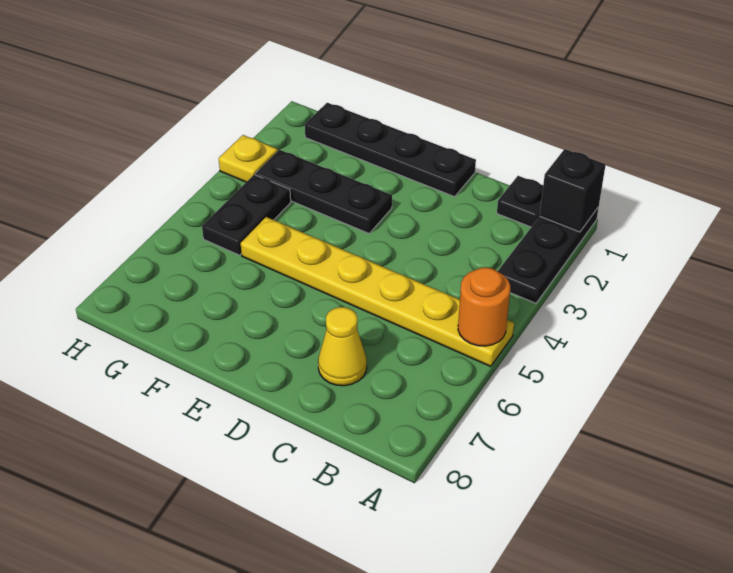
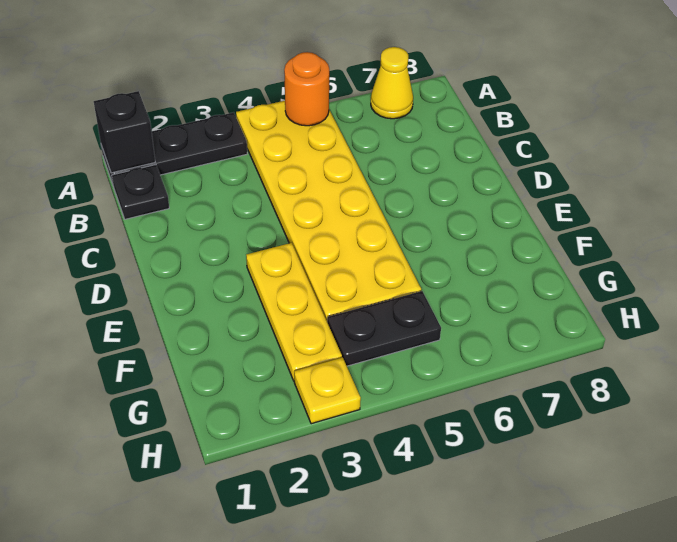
yellow plate A5:F5 level 1 -> yellow plate A4:F5 level 1
yellow cone C7 level 1 -> yellow cone A7 level 1
black plate D1:G1 level 1 -> none
black plate E3:G3 level 1 -> yellow plate E3:G3 level 1

